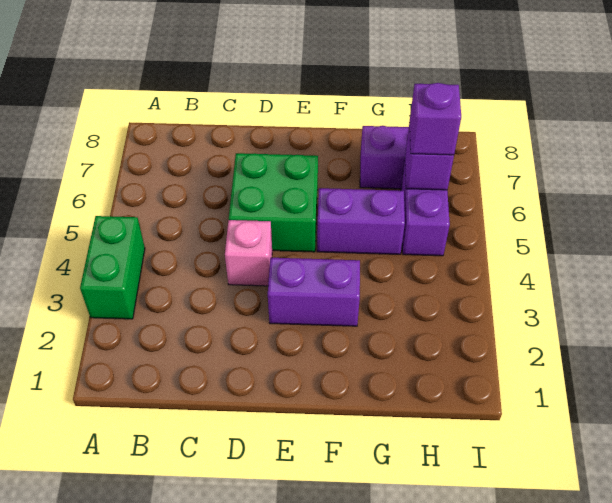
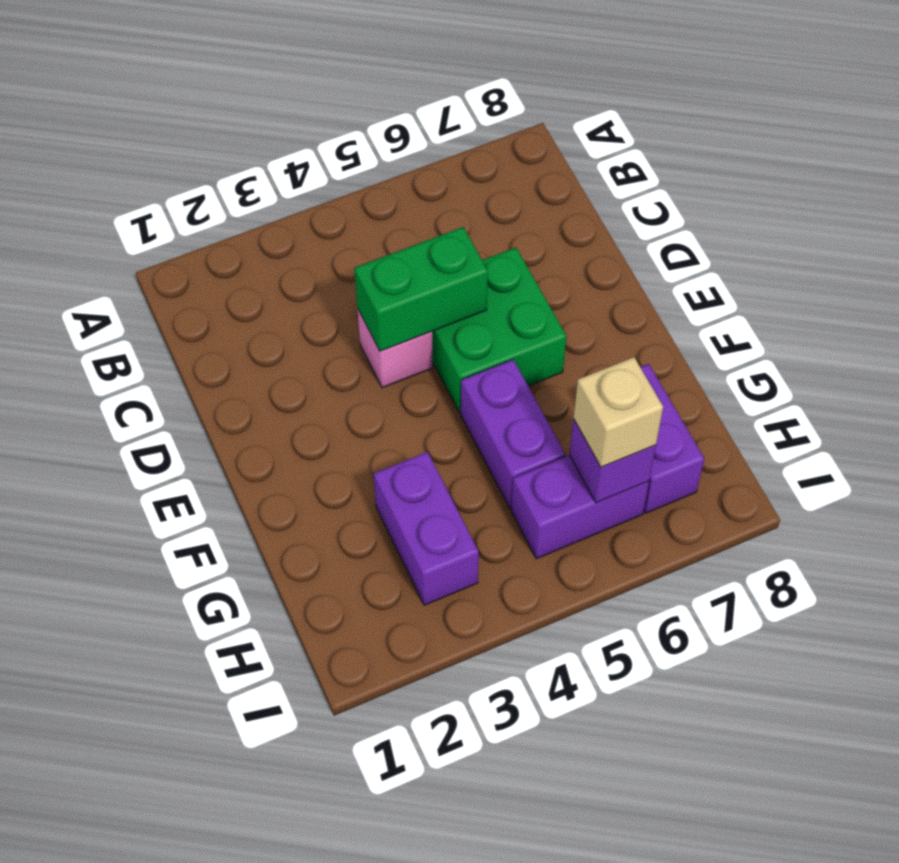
green brick A3:A4 level 1 -> green brick D4:D5 level 2
purple brick E3:F3 level 1 -> purple brick G3:H3 level 1
purple brick H6 level 3 -> tan brick H6 level 3

